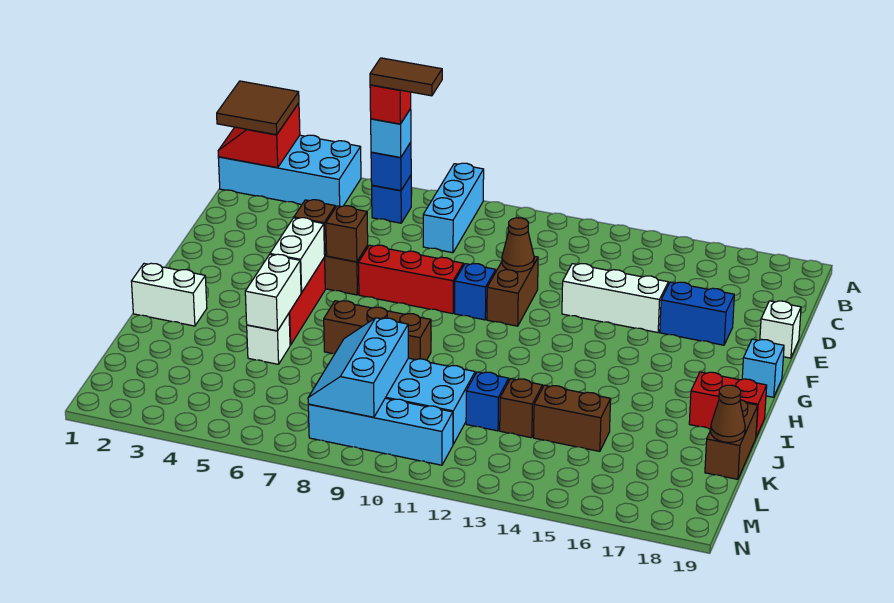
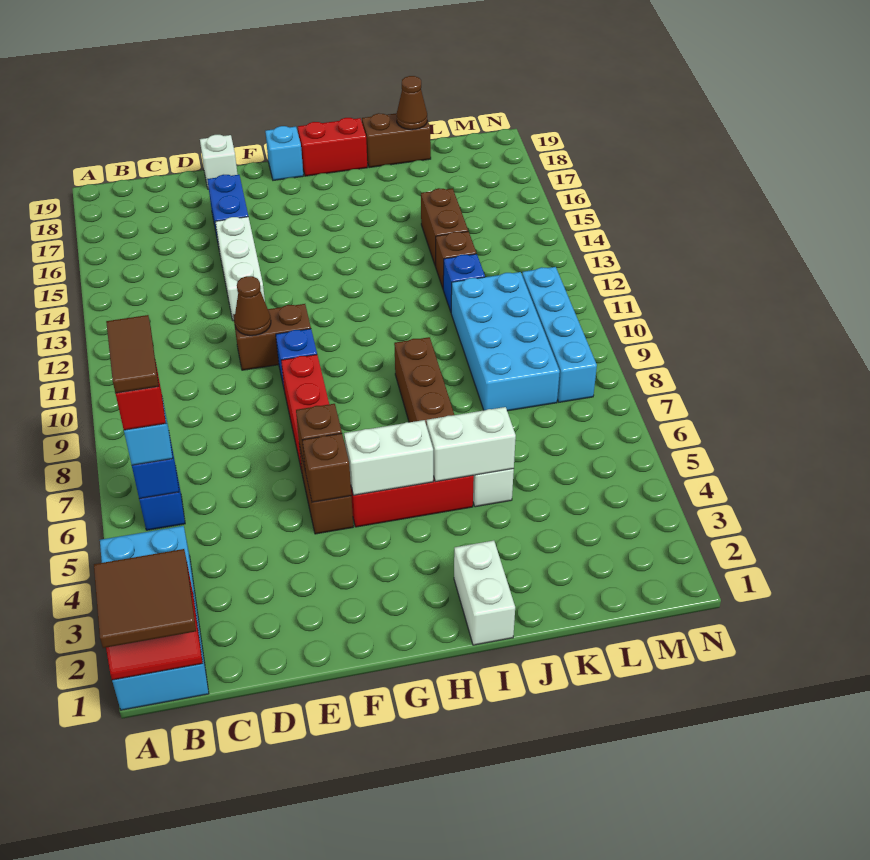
cyan brick A8:C8 level 1 -> none
red brick I18:I19 level 1 -> red brick H19:I19 level 1
cyan slope K8:M9 level 2 top 9 -> none

